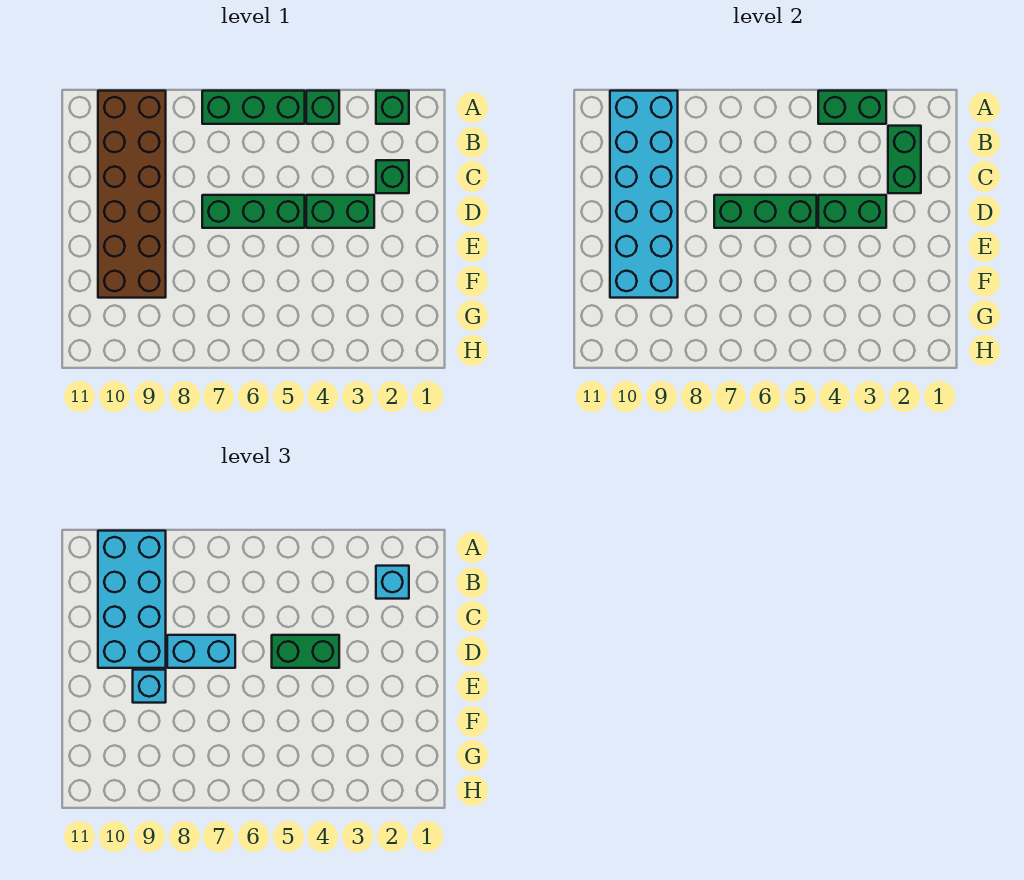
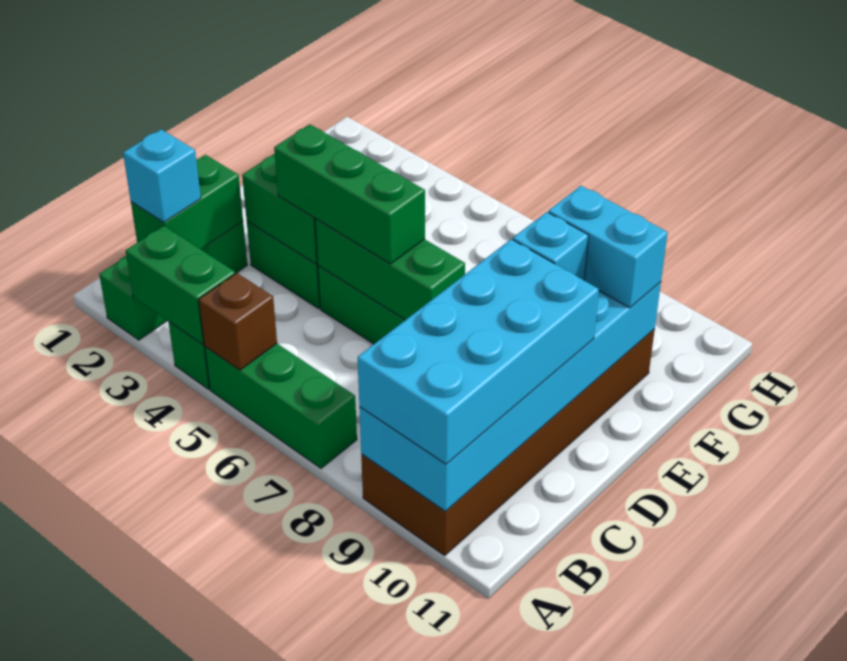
none -> brown brick A5 level 2
green brick D4:D5 level 3 -> green brick D4:D6 level 3
cyan brick D7:D8 level 3 -> cyan brick F9:F10 level 3

